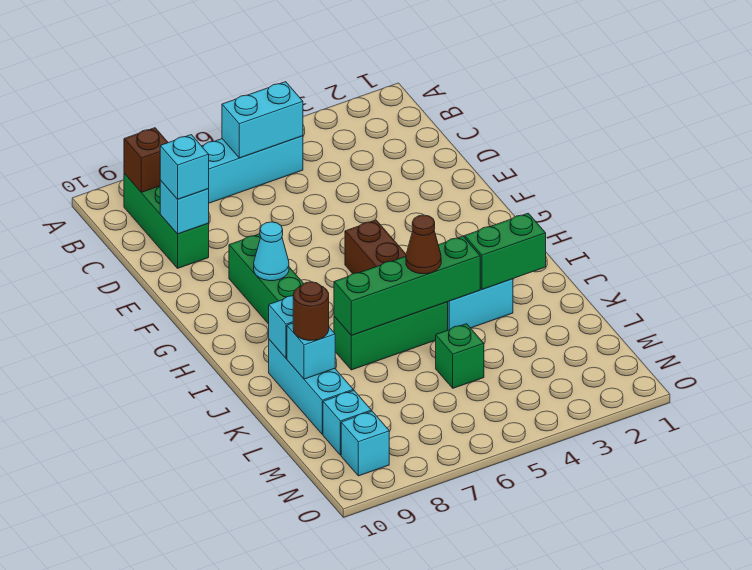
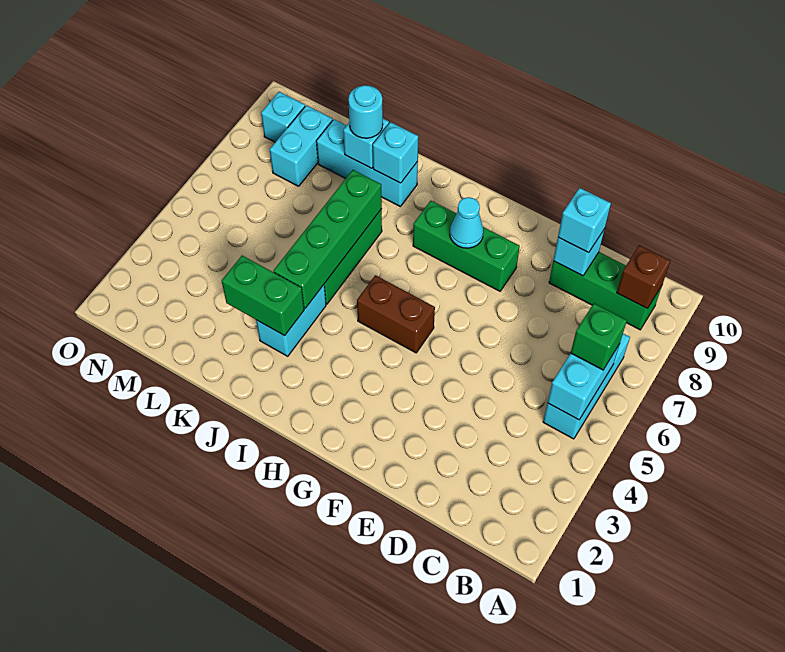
green brick J2:J3 level 2 -> green brick J3:K3 level 2
brown cone J5 level 3 -> none
brown round brick K9 level 3 -> cyan round brick K9 level 3
green brick L5 level 1 -> green brick B6 level 3
cyan brick M9 level 1 -> cyan brick M8:M9 level 1

